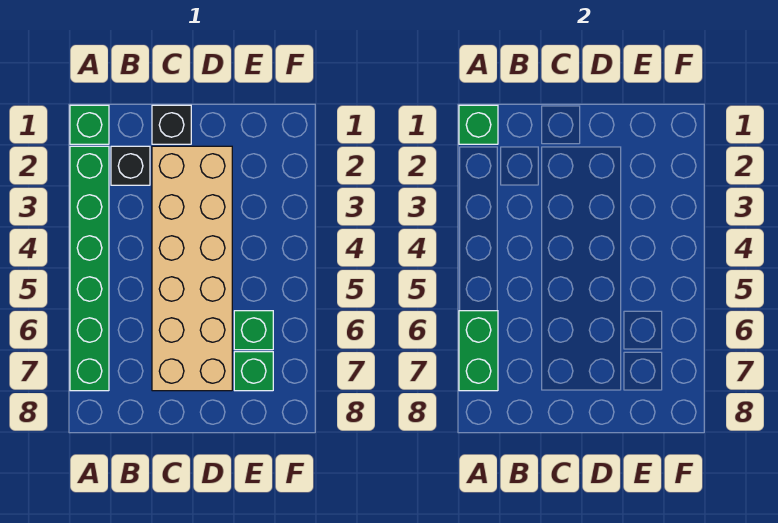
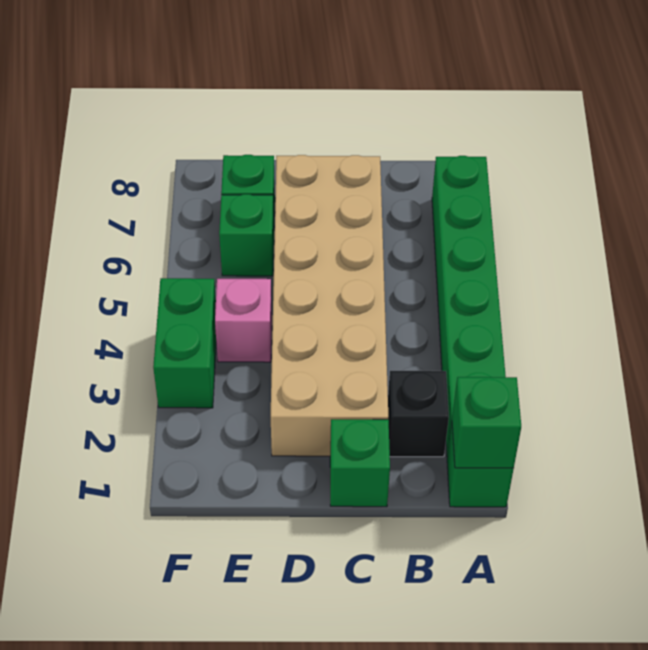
green brick A6:A7 level 2 -> green brick F3:F4 level 1
black brick C1 level 1 -> green brick C1 level 1
none -> pink brick E4 level 1

